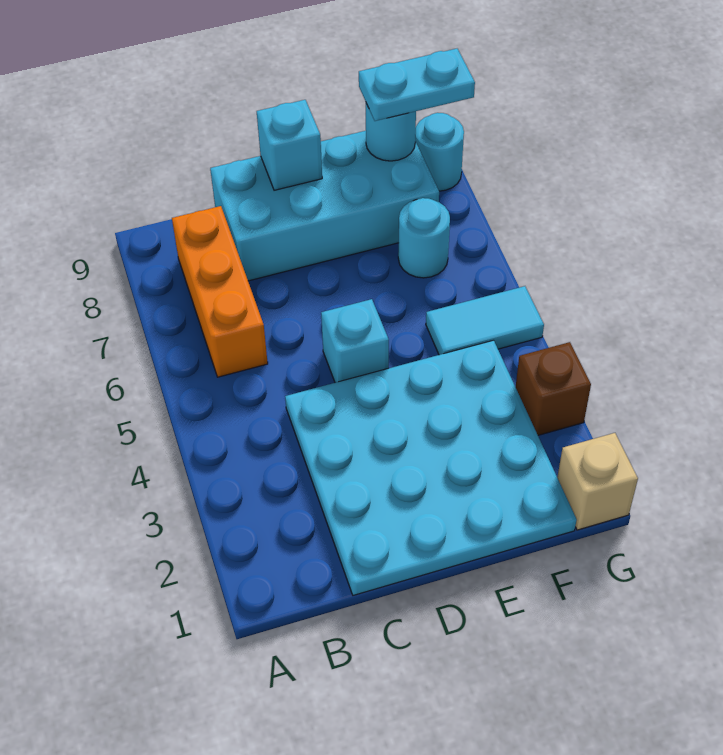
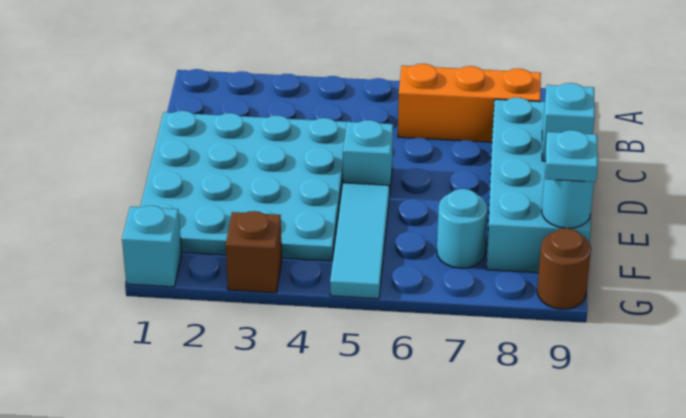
cyan tile F5:G5 level 1 -> cyan tile E5:G5 level 1
cyan plate F9:G9 level 3 -> cyan plate F9 level 3
tan brick G1 level 1 -> cyan brick G1 level 1
cyan round brick G9 level 1 -> brown round brick G9 level 1

